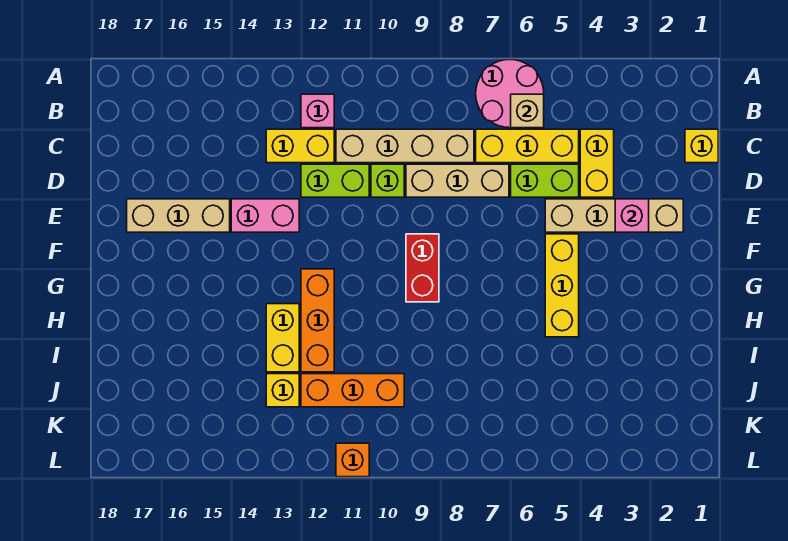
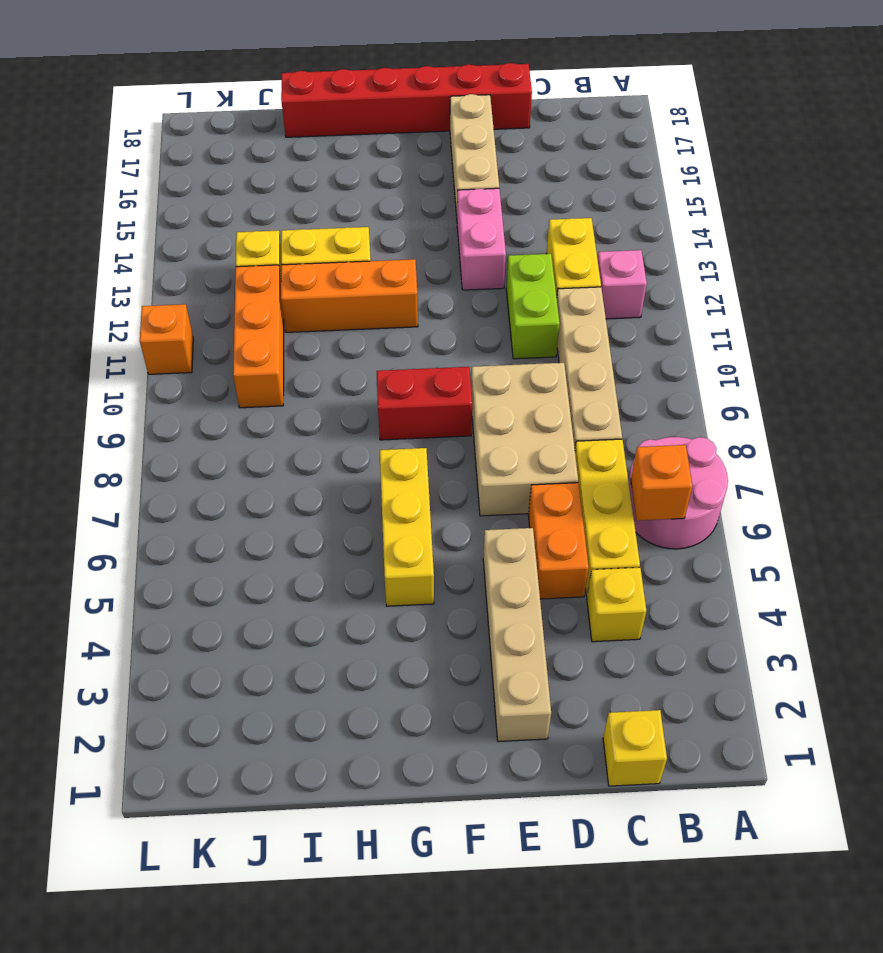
tan brick B6 level 2 -> orange brick B6 level 2
yellow brick C4:D4 level 1 -> yellow brick C4 level 1
lime brick D5:D6 level 1 -> orange brick D5:D6 level 1
tan brick D7:D9 level 1 -> tan brick D7:E9 level 1
lime brick D10 level 1 -> none
none -> red brick D18:I18 level 1
pink brick E3 level 2 -> none
yellow brick F5:H5 level 1 -> yellow brick G5:G7 level 1

